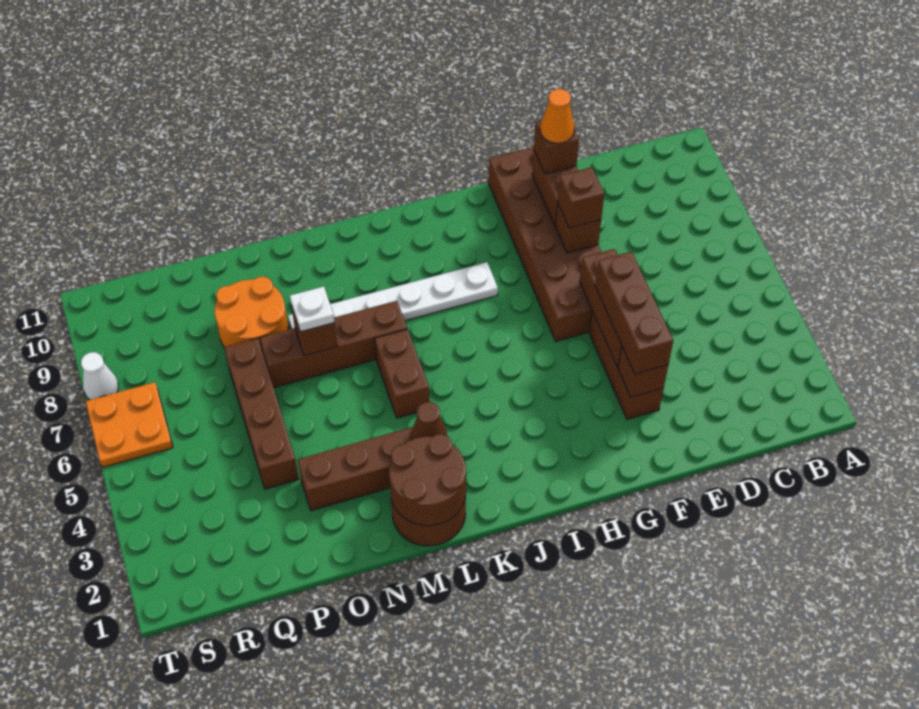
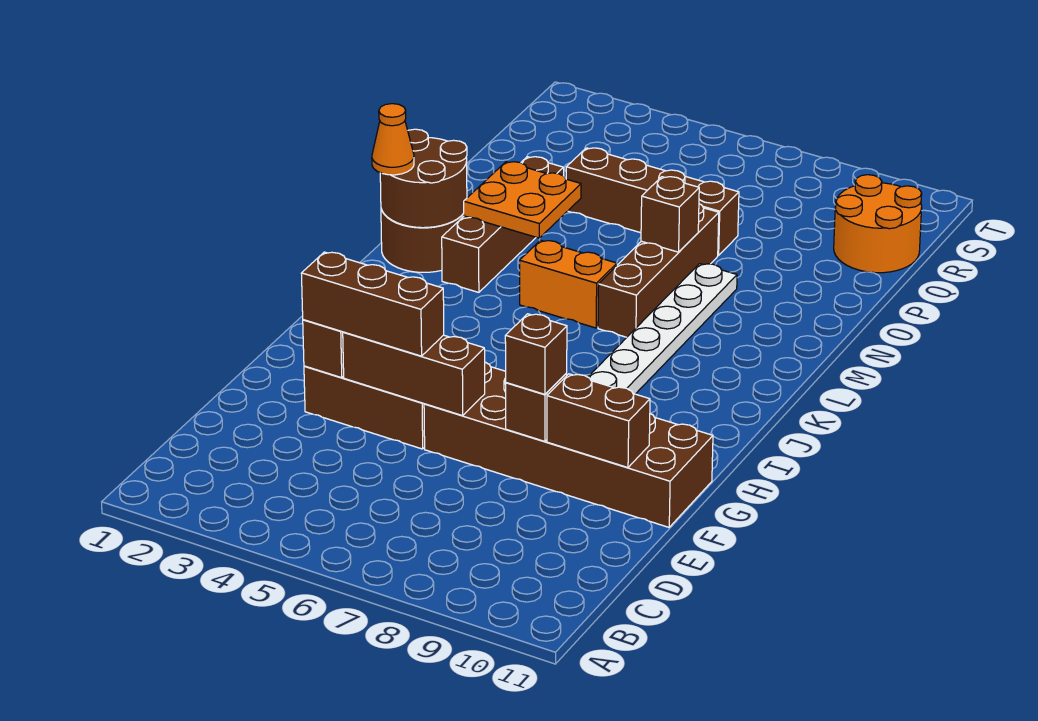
brown brick F10 level 3 -> none
orange cone F10 level 4 -> orange cone L1 level 3
brown cone L3 level 2 -> none
brown brick L5:L6 level 1 -> orange brick L5:L6 level 1
white plate N7 level 3 -> none
orange round brick O8:P9 level 1 -> orange round brick Q10:R11 level 1
orange plate S6:T7 level 1 -> orange plate M3:N4 level 2
white cone T8 level 1 -> none

